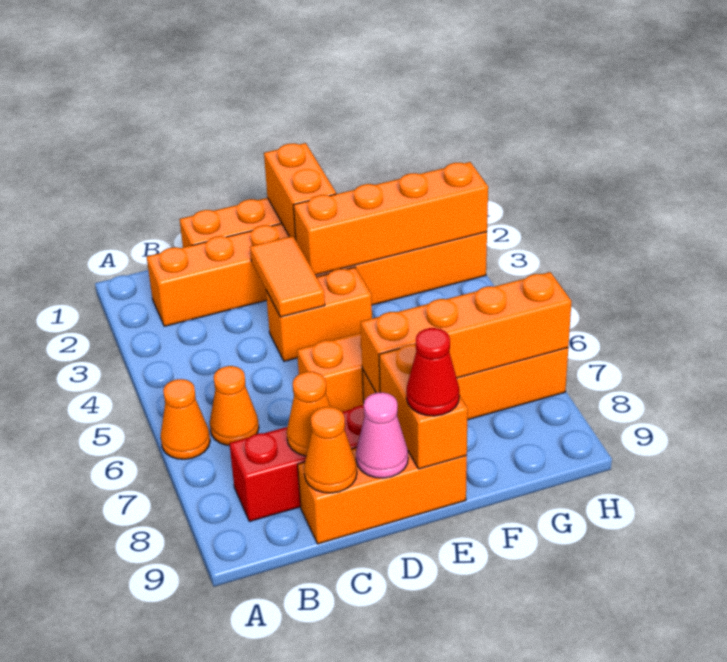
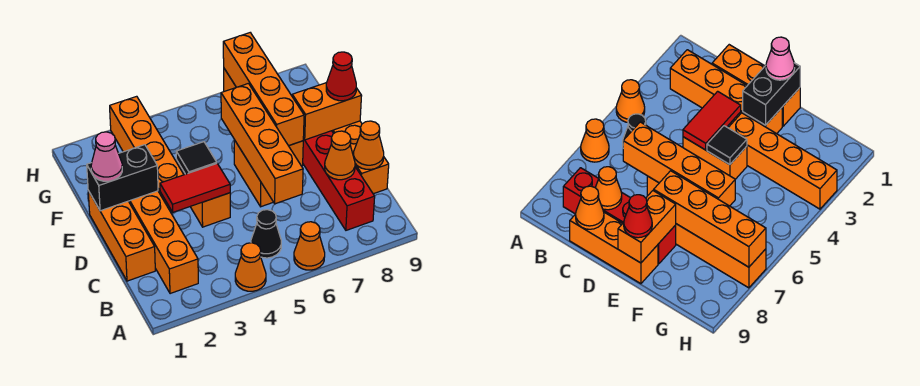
none -> black cone B5 level 1
orange cone B6 level 1 -> orange cone A4 level 1
orange tile D3:D4 level 2 -> red tile D3:D4 level 2
pink cone D9 level 2 -> pink cone E1 level 3
orange brick E1:E2 level 2 -> black brick E1:E2 level 2
orange brick E3:H3 level 2 -> orange brick C6:F6 level 2
none -> black tile E4 level 2

